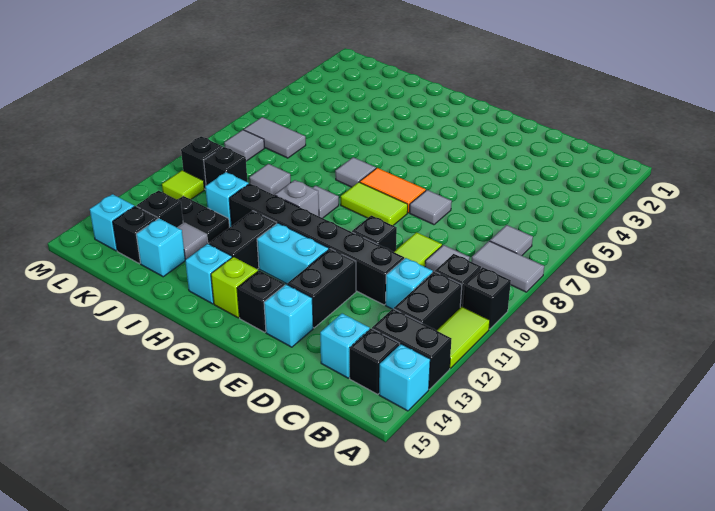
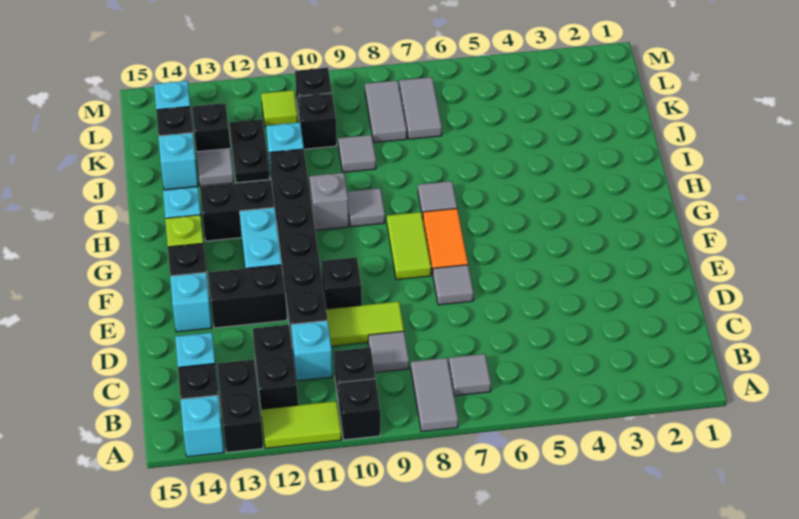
black brick B11:B12 level 1 -> black brick B12:C12 level 1
grey tile L8 level 1 -> grey tile K8:L8 level 1

